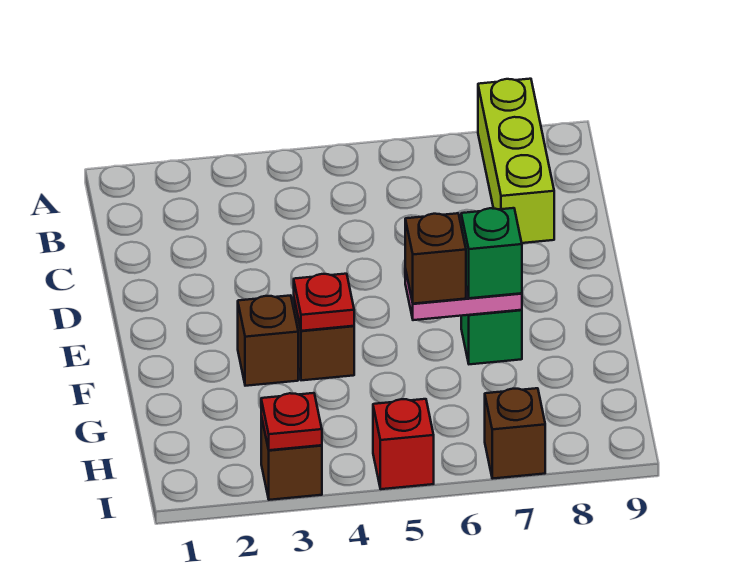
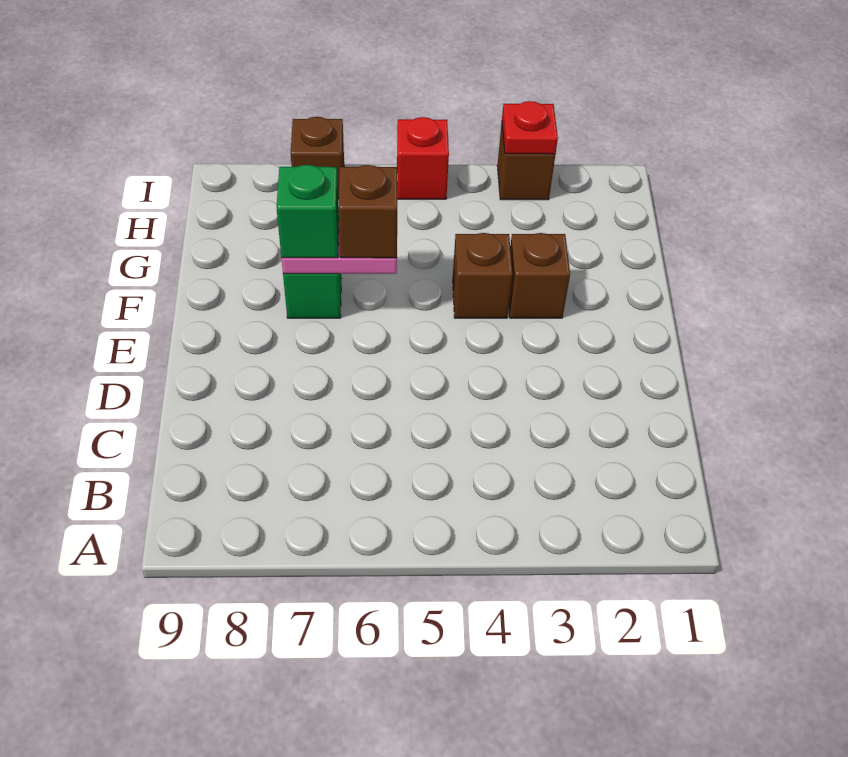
lime brick A8:C8 level 1 -> none
red plate F4 level 2 -> none

